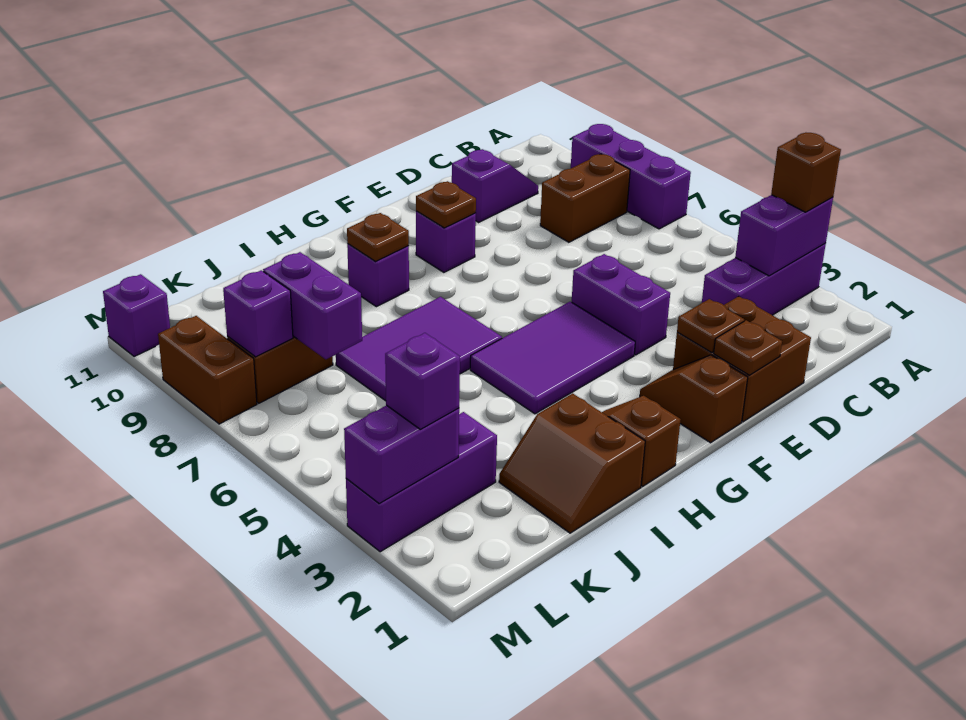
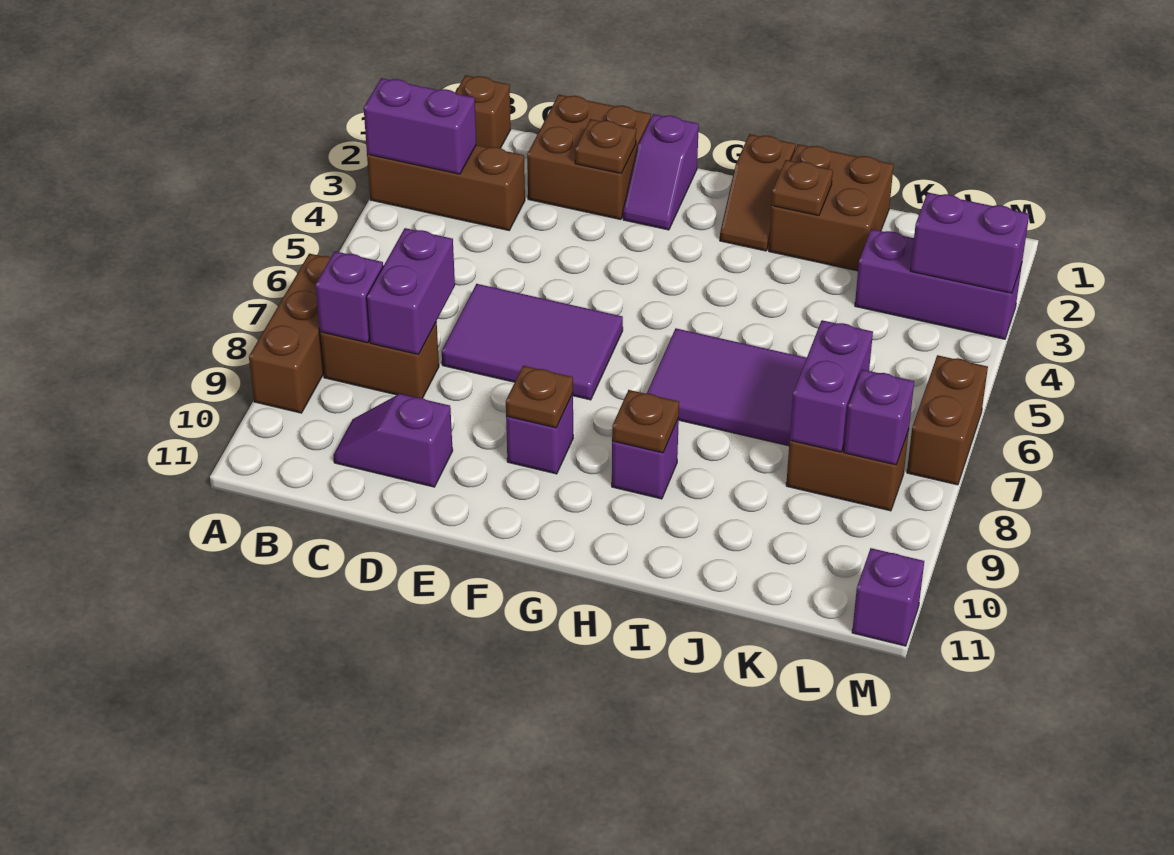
purple brick A3:C3 level 1 -> brown brick A3:C3 level 1
brown brick A3 level 3 -> brown brick B1 level 1
purple brick A7:A9 level 1 -> brown brick A7:A9 level 1
brown plate E1 level 2 -> brown plate I2 level 2
purple brick E4:E5 level 1 -> purple brick C7:C8 level 2
brown slope F1:F2 level 1 top 1 -> purple slope F1:F2 level 1 top 1
purple tile F4:H5 level 1 -> purple tile D6:F7 level 1
brown slope I1:J2 level 1 top I -> brown brick I1:J2 level 1
purple brick L3 level 3 -> purple brick B8 level 2
brown brick M8:M9 level 1 -> brown brick M6:M7 level 1

